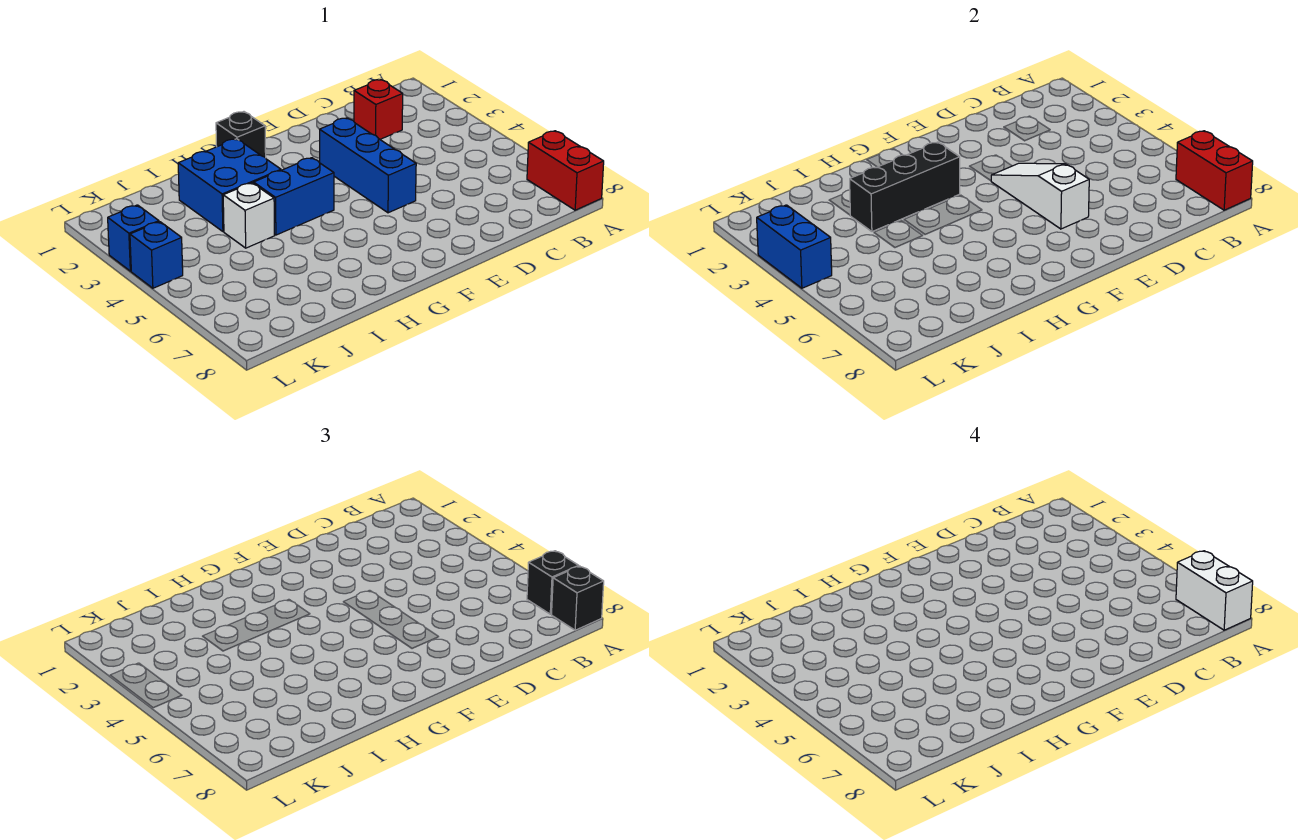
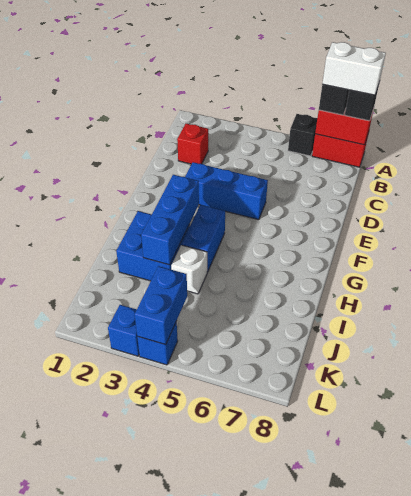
white slope E4:E6 level 2 top 6 -> none
black brick G1 level 1 -> black brick A6 level 1
black brick G3:I3 level 2 -> blue brick G3:I3 level 2
blue brick L3:L4 level 2 -> blue brick K4:L4 level 2

